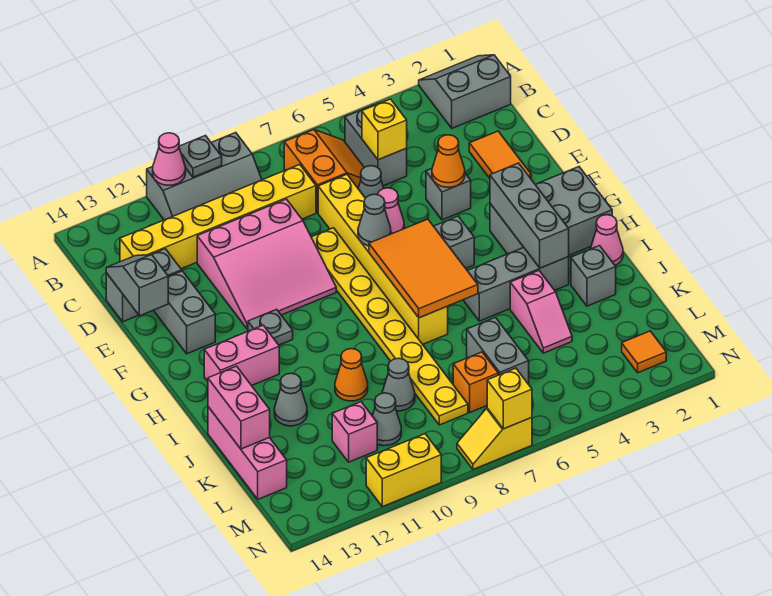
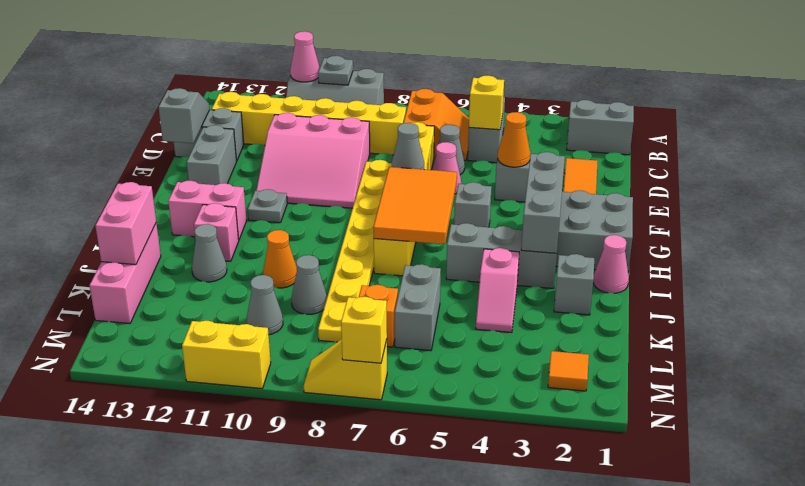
pink brick L11 level 1 -> pink brick I12 level 1

